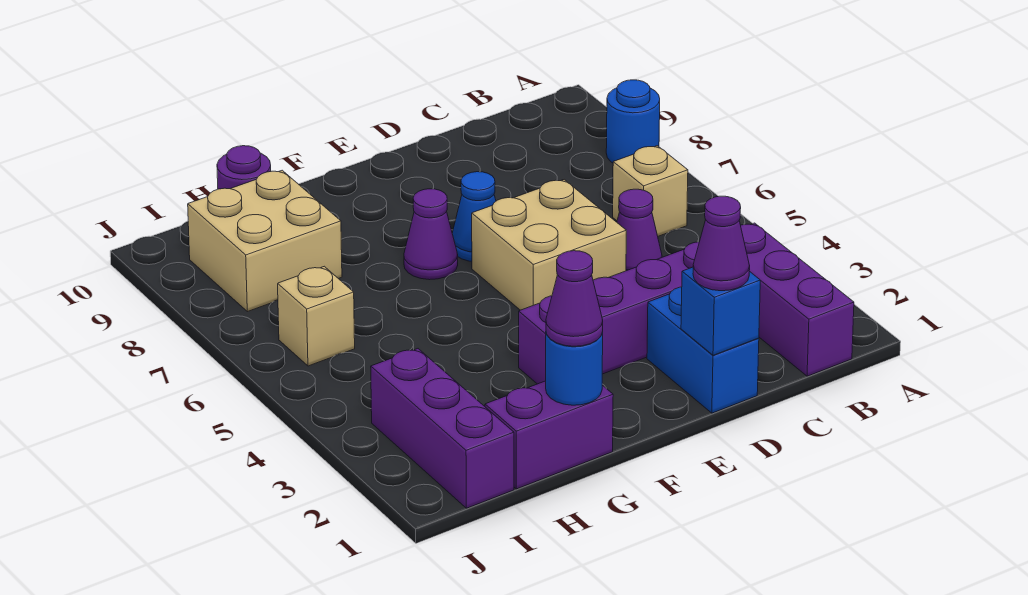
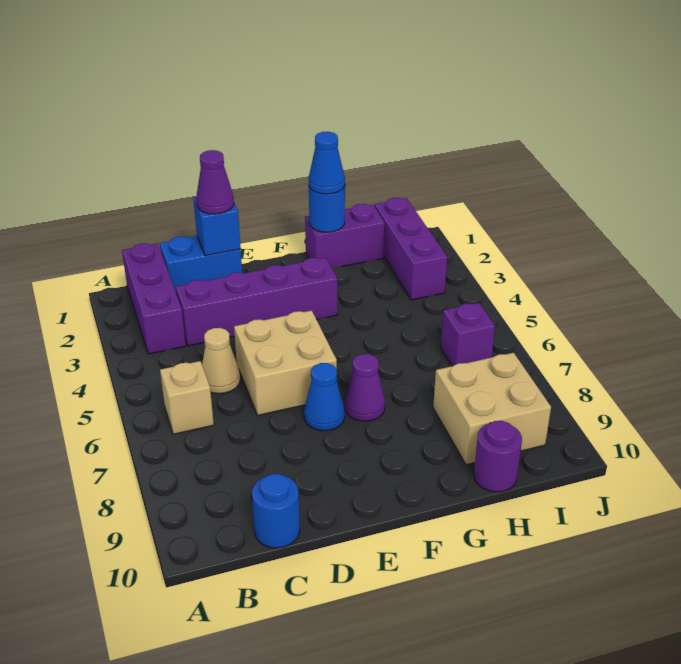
blue round brick A8 level 1 -> blue round brick C10 level 1
purple cone C5 level 1 -> tan cone C5 level 1
blue brick D1:D2 level 1 -> blue brick C1:D1 level 1
purple cone G1 level 3 -> blue cone G1 level 3
tan brick I6 level 1 -> purple brick I6 level 1

